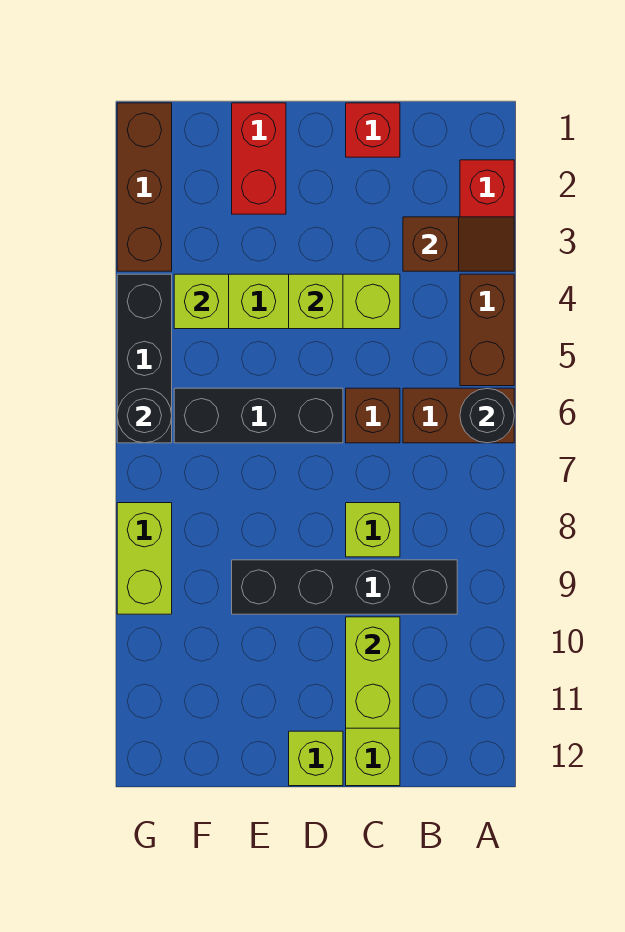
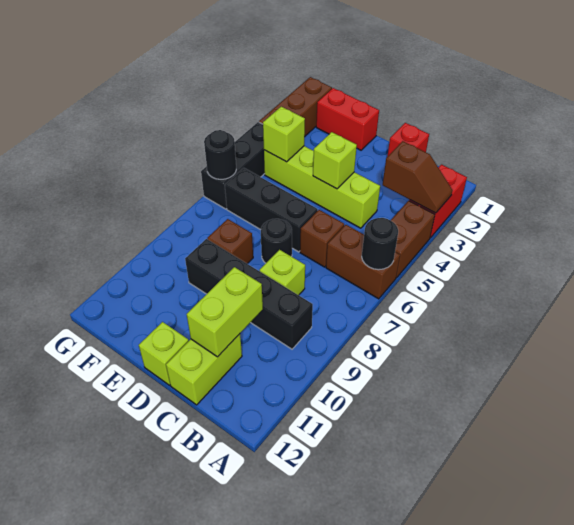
none -> black round brick D7 level 1
red brick E1:E2 level 1 -> red brick E1:F1 level 1
none -> brown brick E8 level 1
lime brick G8:G9 level 1 -> none

